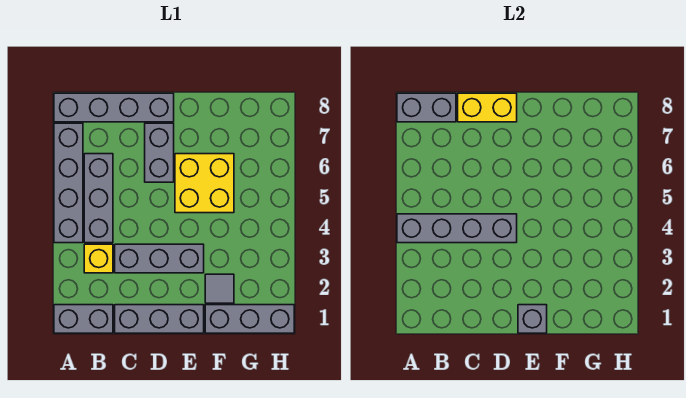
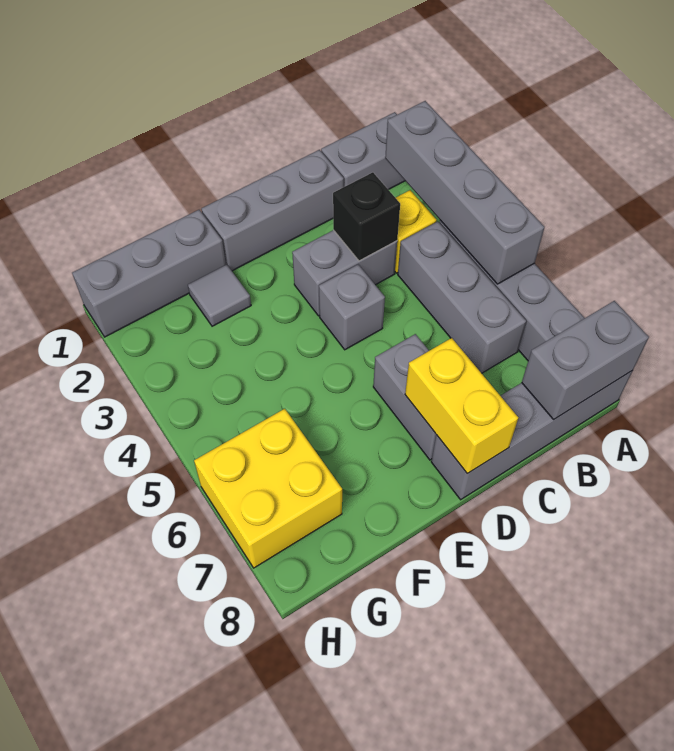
grey brick A4:D4 level 2 -> grey brick A2:A5 level 2
grey brick C3:E3 level 1 -> grey brick C3:D3 level 1
none -> black brick C3 level 2
yellow brick C8:D8 level 2 -> yellow brick D7:D8 level 2
grey brick E1 level 2 -> grey brick D4 level 1
yellow brick E5:F6 level 1 -> yellow brick G6:H7 level 1

